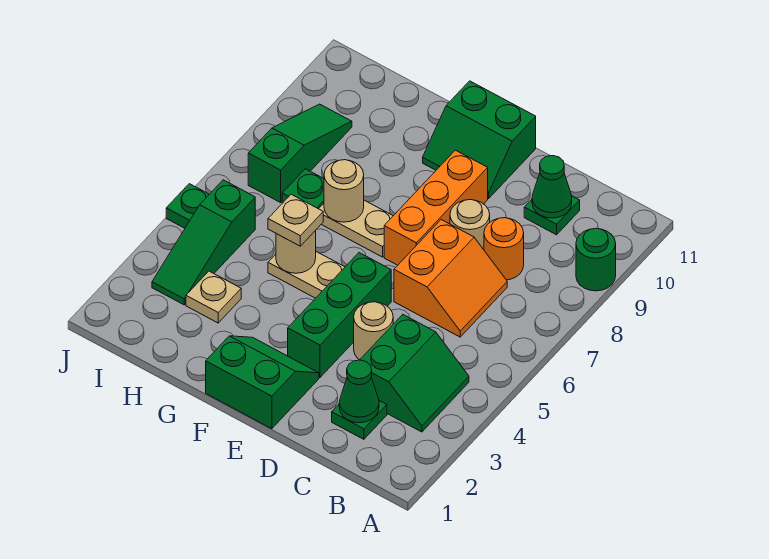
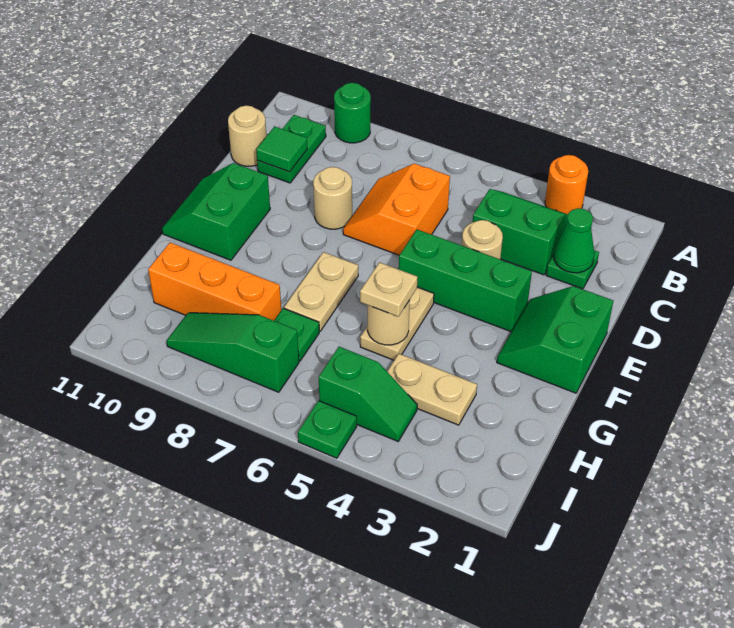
orange slope C6:D7 level 1 top D -> orange slope C6:D7 level 1 top 6
orange round brick C8 level 1 -> orange round brick A3 level 1
green plate C10 level 1 -> green plate B10:C10 level 1
green cone C10 level 2 -> green tile C10 level 2
orange brick E7:E9 level 1 -> orange brick H8:H10 level 1
green slope E10:F11 level 1 top 11 -> green slope E10:F11 level 1 top 10
tan round brick G7 level 2 -> tan round brick C11 level 1
tan plate H3 level 1 -> tan plate H3:H4 level 1
green slope I3:I5 level 1 top 5 -> green slope I4:I5 level 1 top 5

